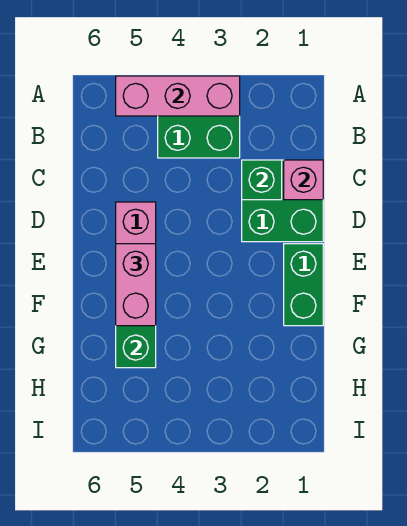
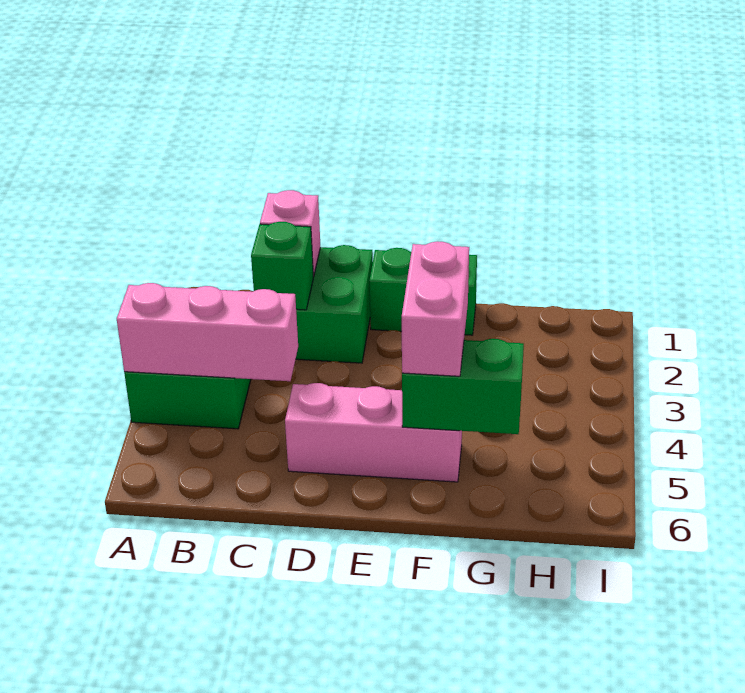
pink brick A3:A5 level 2 -> pink brick A4:C4 level 2
pink brick E5:F5 level 3 -> pink brick F4:F5 level 3

